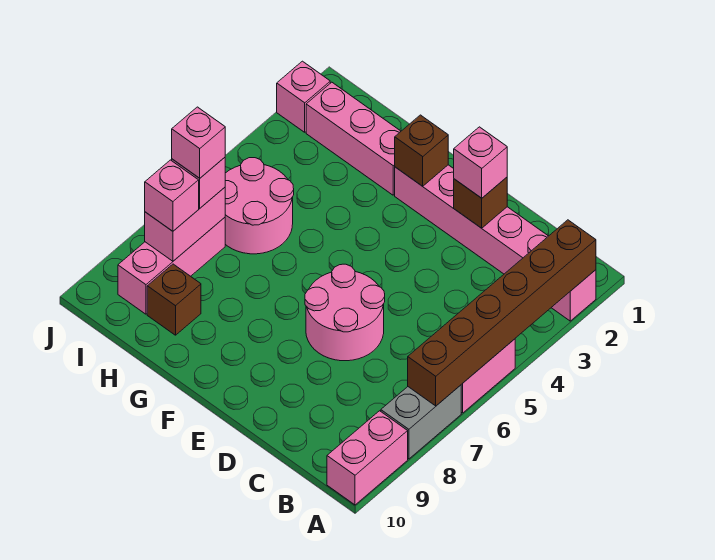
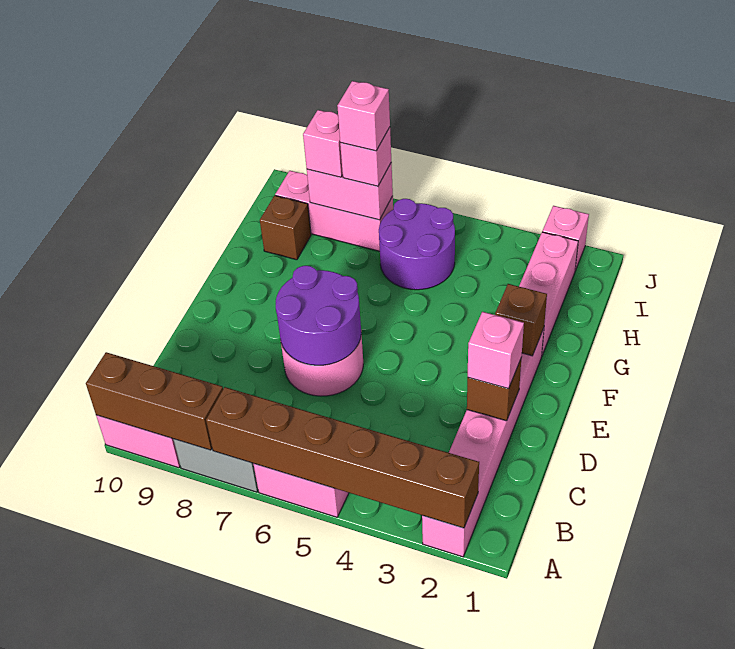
none -> brown brick A8:A10 level 2
none -> purple round brick D6:E7 level 2
pink round brick H5:I6 level 1 -> purple round brick H5:I6 level 1

